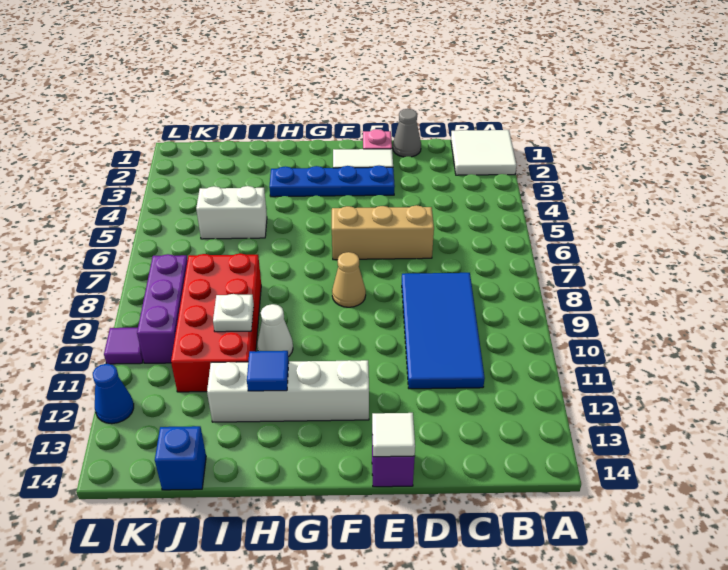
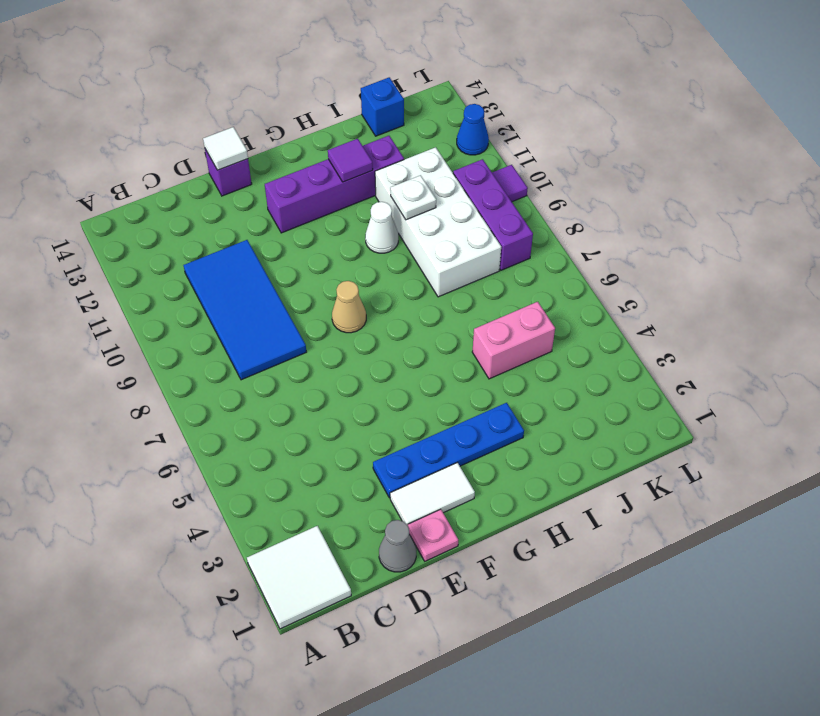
tan brick D6:F6 level 1 -> none
white brick F12:I12 level 1 -> purple brick F12:I12 level 1
blue tile H12 level 2 -> purple tile H12 level 2
white brick I5:J5 level 1 -> pink brick I5:J5 level 1
red brick I8:J11 level 1 -> white brick I8:J11 level 1

